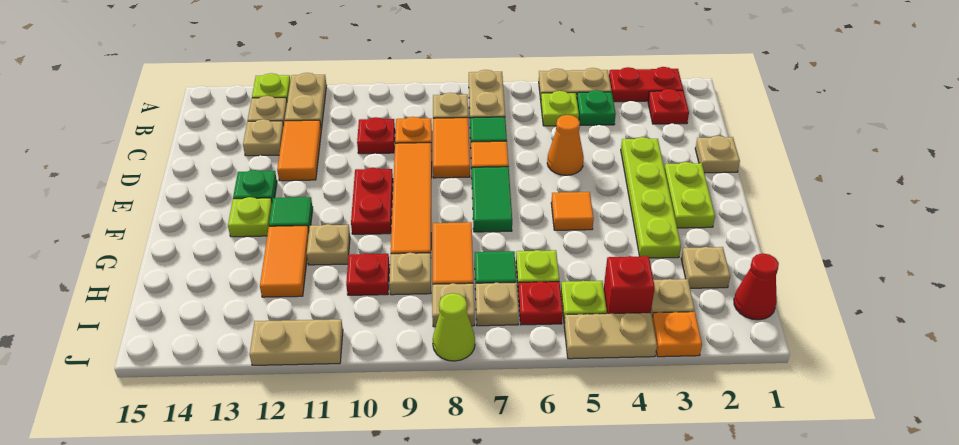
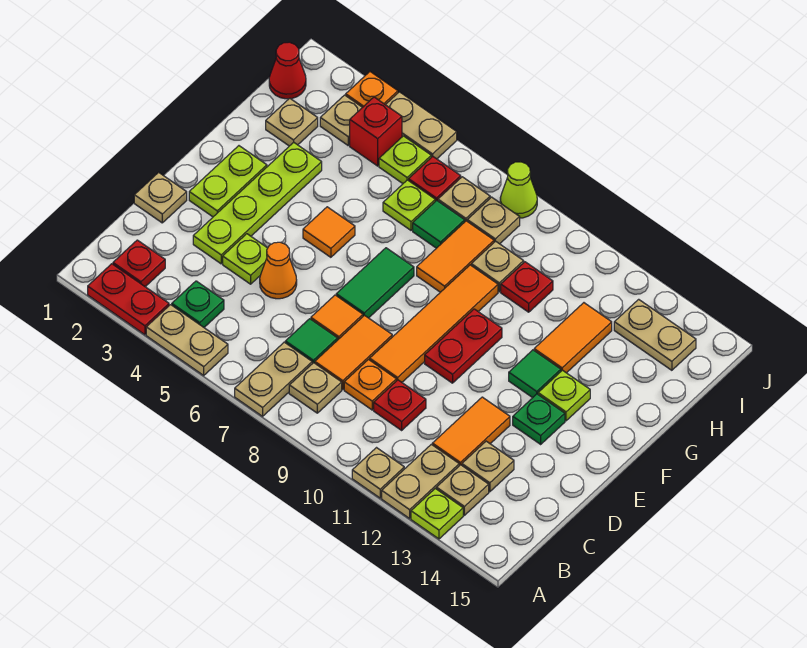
lime plate B5 level 1 -> lime plate D4 level 1
tan plate G11 level 1 -> tan plate A11 level 1
tan plate J11:J12 level 1 -> tan plate I13:I14 level 1

